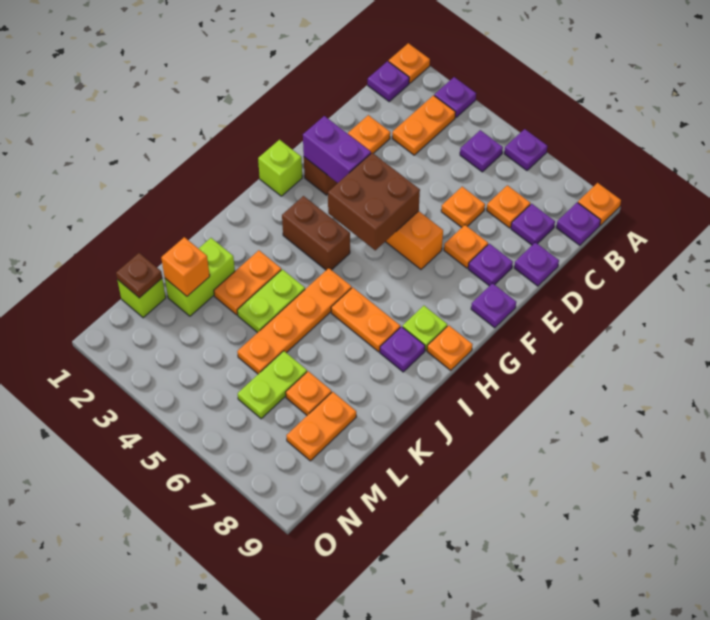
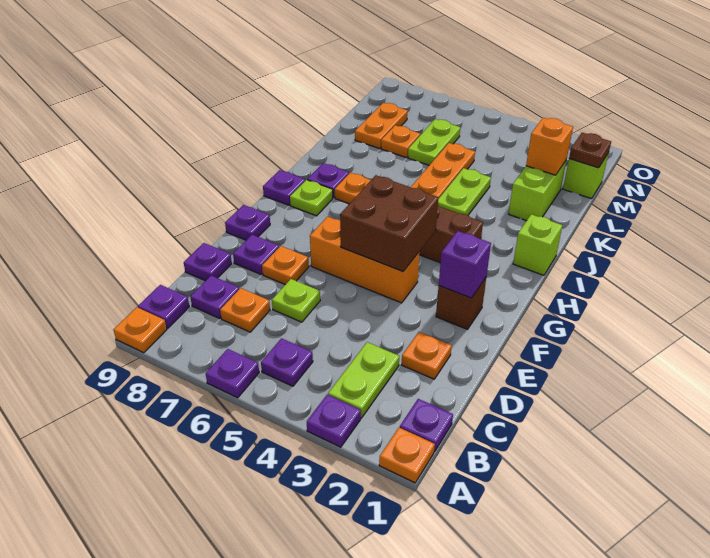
orange plate B3:C3 level 1 -> lime plate B3:C3 level 1
orange plate D6 level 1 -> lime plate D6 level 1
purple brick F2:F3 level 2 -> purple brick F2 level 2
lime brick G1 level 1 -> lime brick I1 level 1
orange plate H9 level 1 -> purple plate H9 level 1
orange plate J3:K3 level 1 -> none

